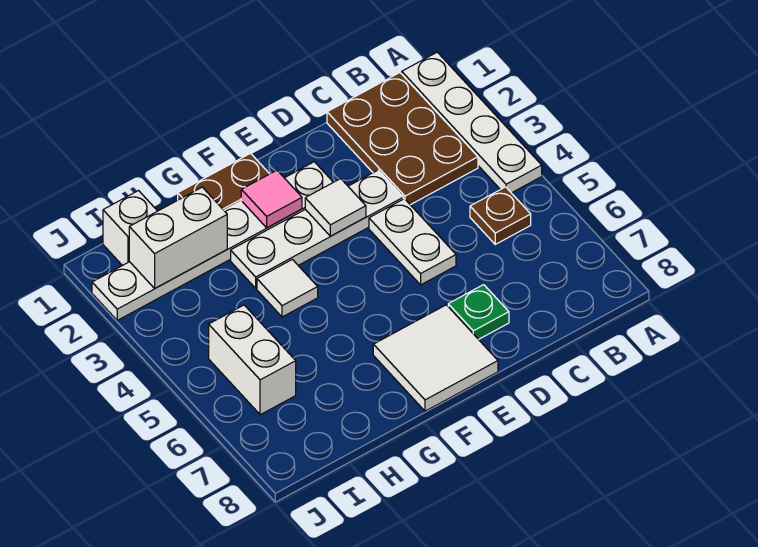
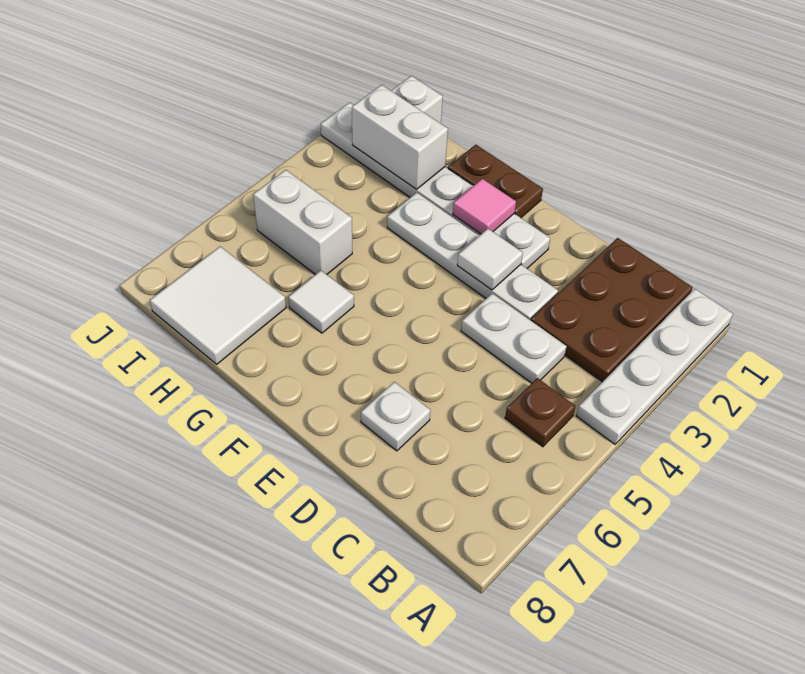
white plate D4:D5 level 1 -> white plate C4:D4 level 1
green plate D7 level 1 -> white plate D7 level 1
white tile E7:F8 level 1 -> white tile H7:I8 level 1
white tile G4 level 1 -> white tile G6 level 1
white brick I5:I6 level 1 -> white brick H5:I5 level 1

